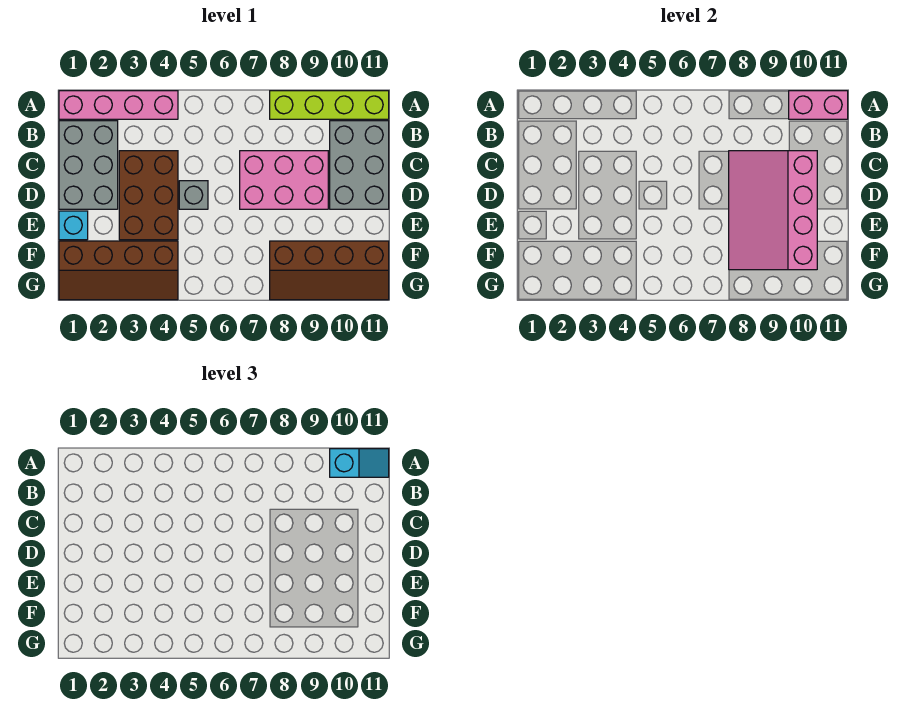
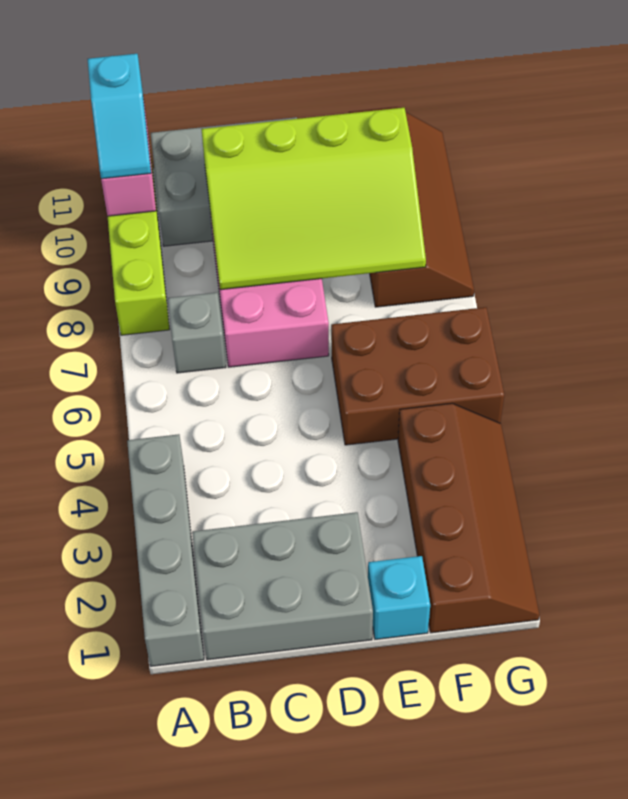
pink brick A1:A4 level 1 -> grey brick A1:A4 level 1
cyan slope A10:A11 level 3 top 10 -> cyan slope A10:A11 level 3 top 11
brown brick C3:E4 level 1 -> brown brick E5:G6 level 1
pink slope C8:F10 level 2 top 10 -> lime slope C8:F10 level 2 top 10
grey brick D5 level 1 -> grey brick B7 level 1

